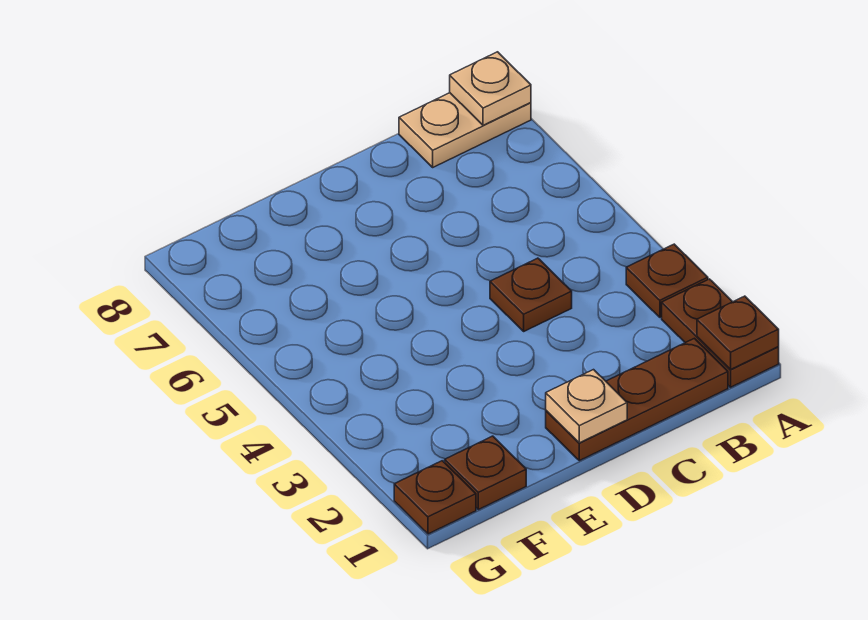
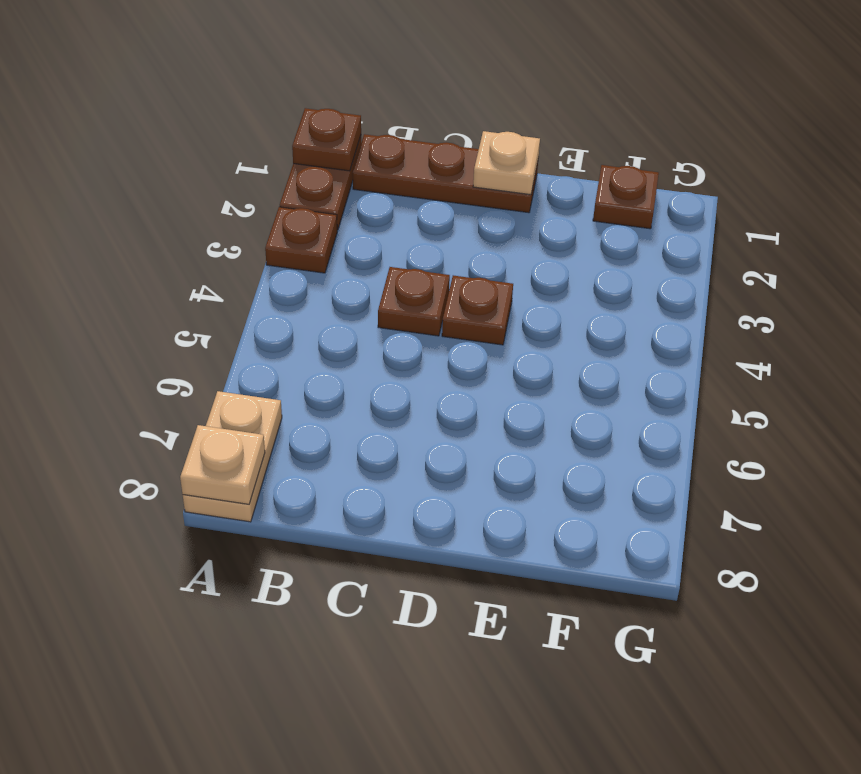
tan plate A8:B8 level 1 -> tan plate A7:A8 level 1
brown plate G1 level 1 -> brown plate D4 level 1

